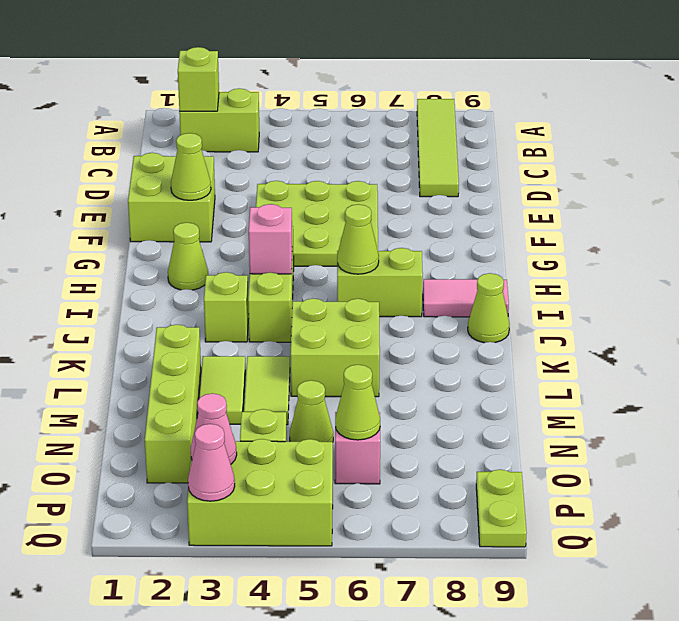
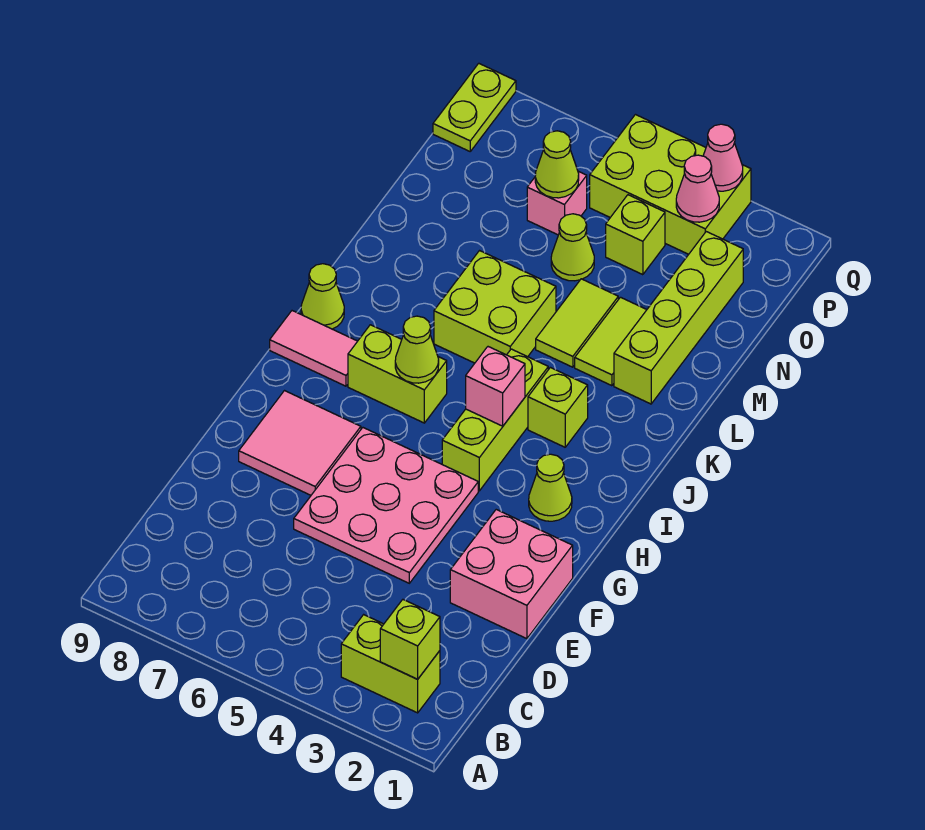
lime tile A8:D8 level 1 -> none
lime brick E1:F2 level 1 -> pink brick E1:F2 level 1
lime plate E4:G6 level 1 -> pink plate E4:G6 level 1
lime cone F2 level 2 -> none
none -> pink tile F7:G8 level 1

